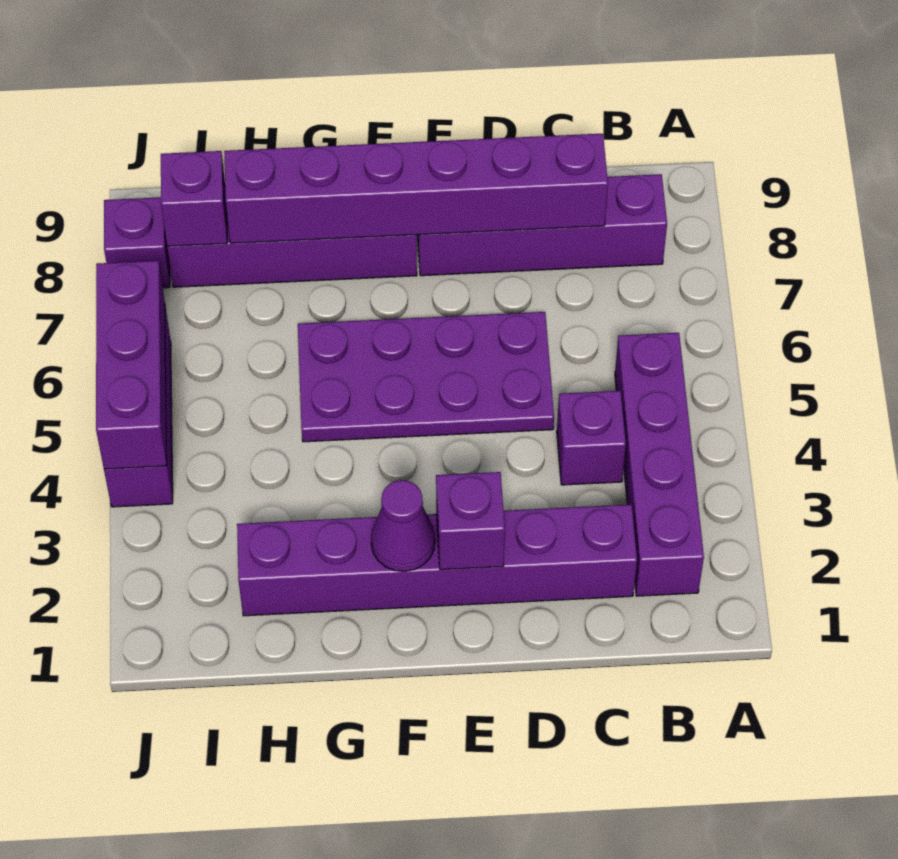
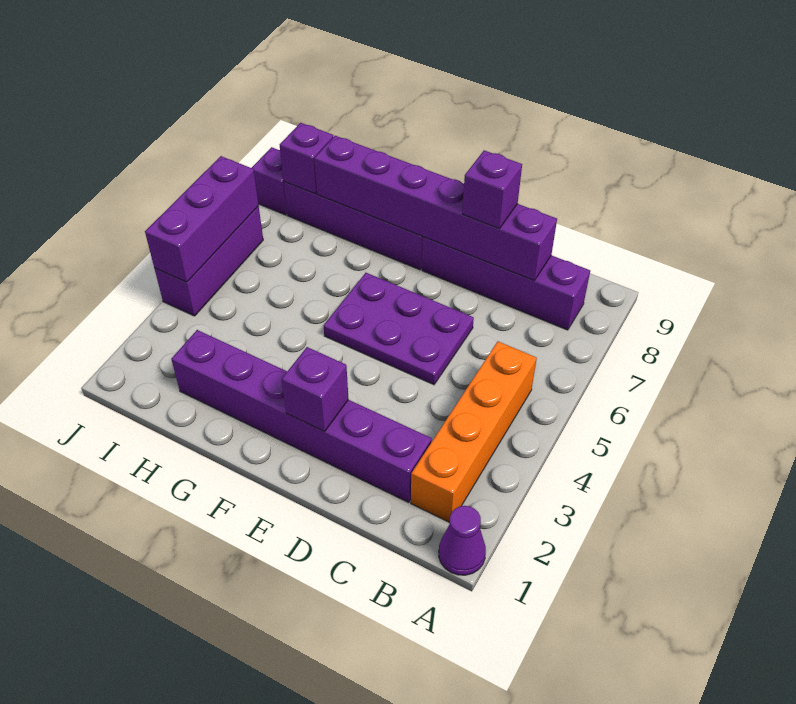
purple brick B2:B5 level 1 -> orange brick B2:B5 level 1
purple brick C4 level 1 -> purple brick D8 level 3
purple plate D5:G6 level 1 -> purple plate D5:F6 level 1
purple cone F2 level 2 -> purple cone A1 level 1

